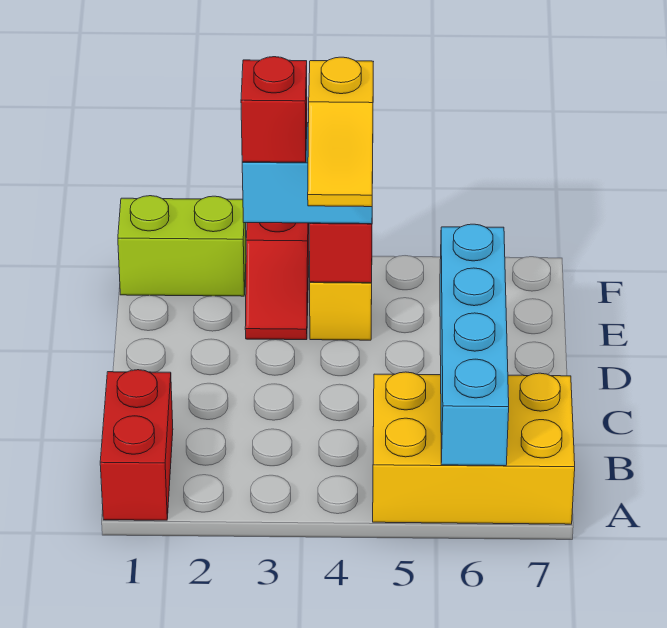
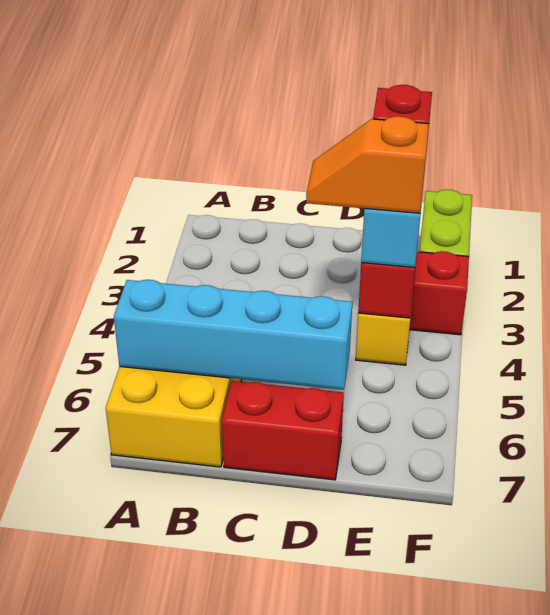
red brick A1:B1 level 1 -> red brick C7:D7 level 1
yellow slope D4:E4 level 4 top E -> orange slope D4:E4 level 4 top E

